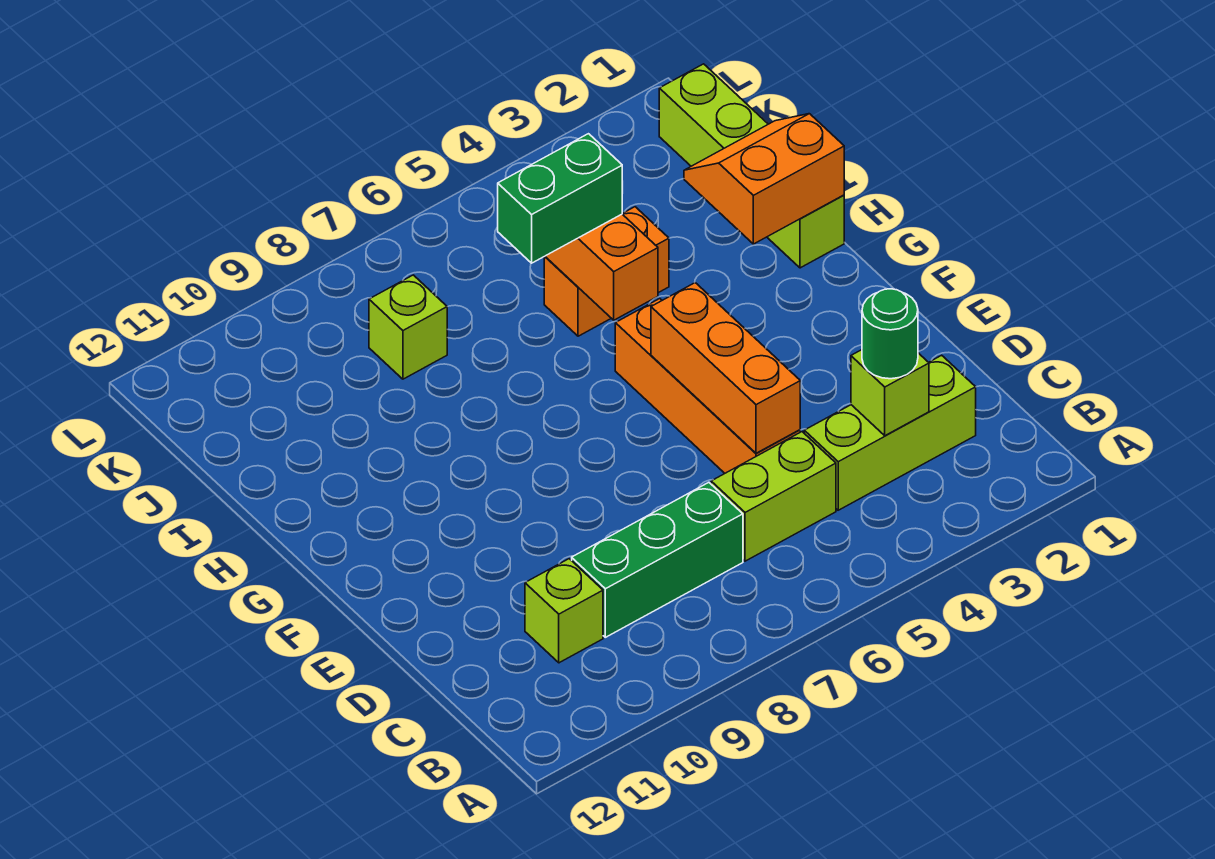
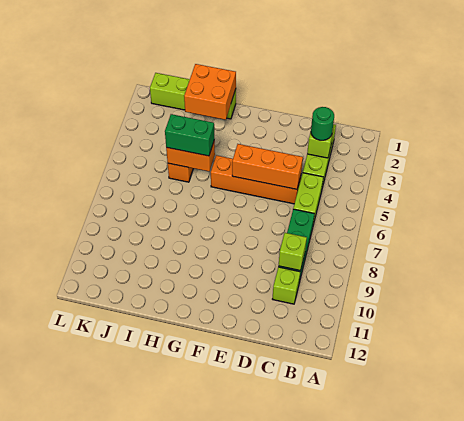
orange slope H1:I2 level 2 top H -> orange brick H1:I2 level 2
green brick I5:I6 level 3 -> green brick H5:I5 level 3
lime brick J8 level 1 -> lime brick C9 level 2

